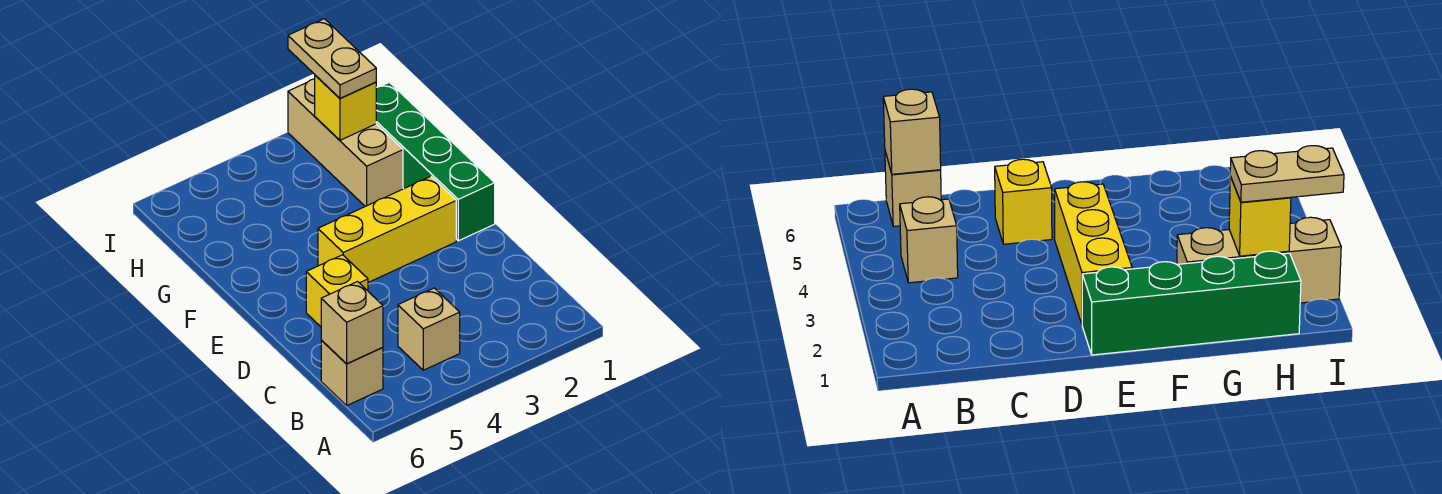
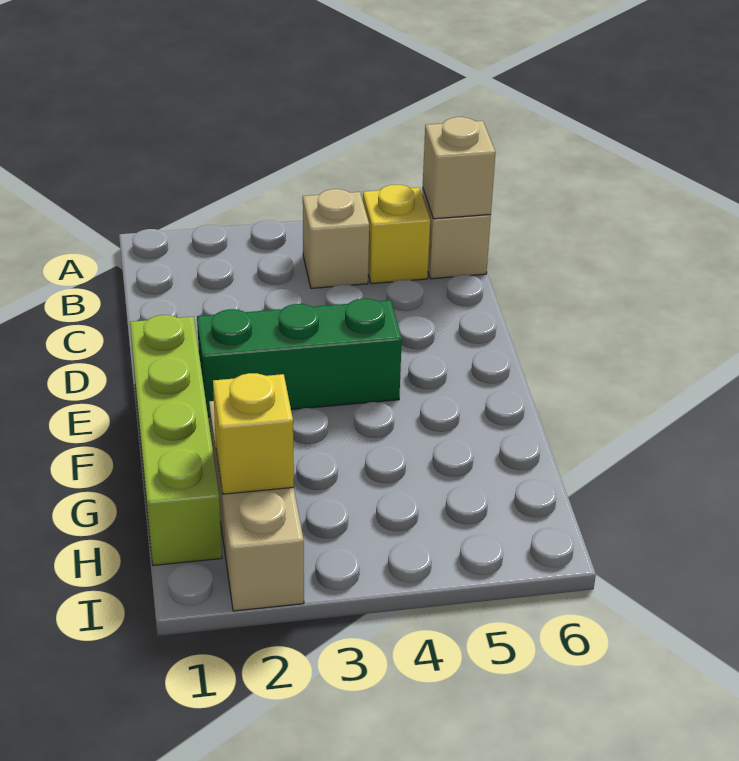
yellow brick D5 level 1 -> yellow brick B5 level 1
green brick E1:H1 level 1 -> lime brick E1:H1 level 1
yellow brick E2:E4 level 1 -> green brick E2:E4 level 1
tan plate H2:I2 level 3 -> none

